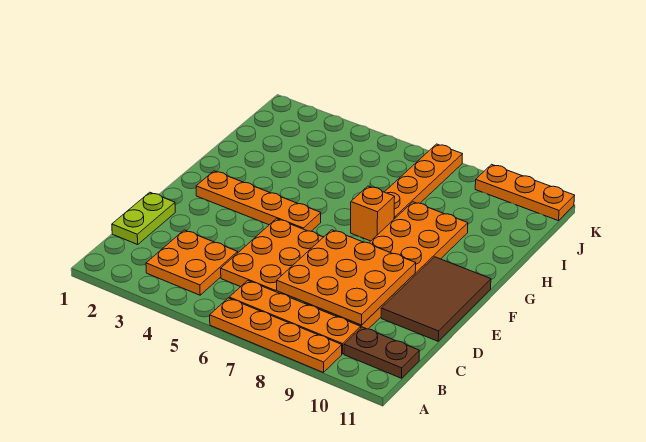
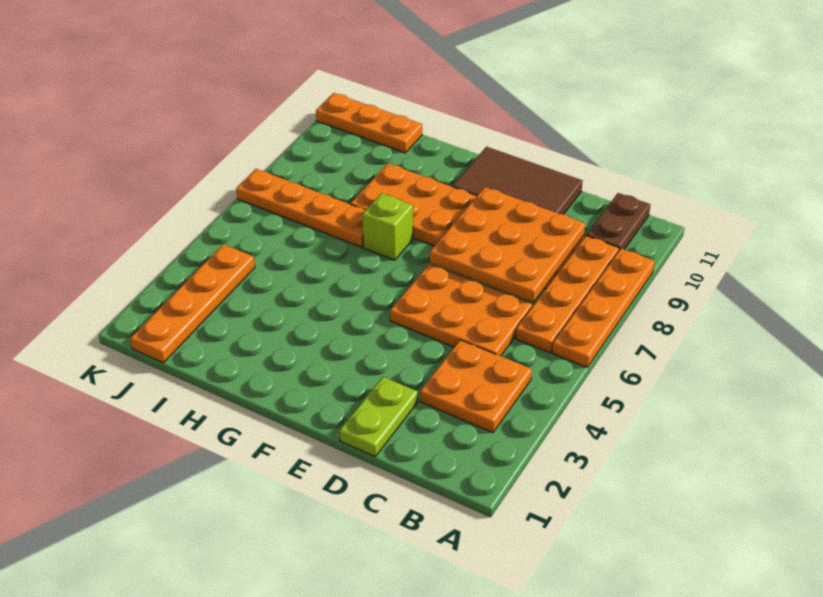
lime plate C1:D1 level 1 -> lime plate D1:D2 level 1
orange plate F2:F5 level 1 -> orange plate J1:J4 level 1
orange brick G7 level 1 -> lime brick G7 level 1
orange plate K9:K11 level 1 -> orange plate I11:K11 level 1

